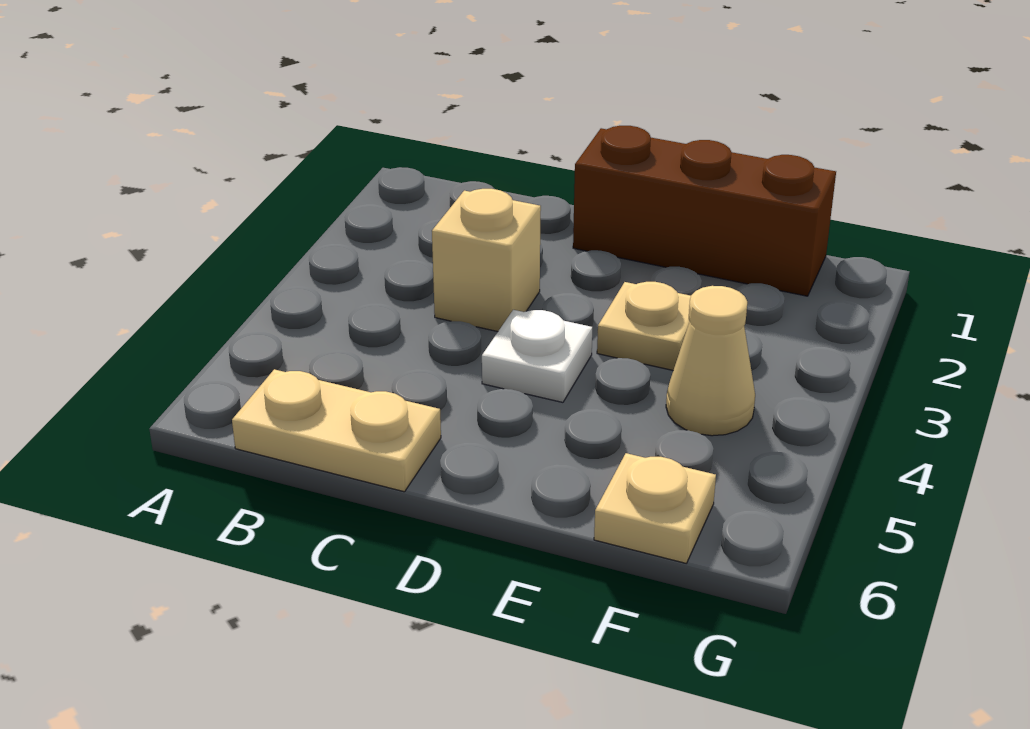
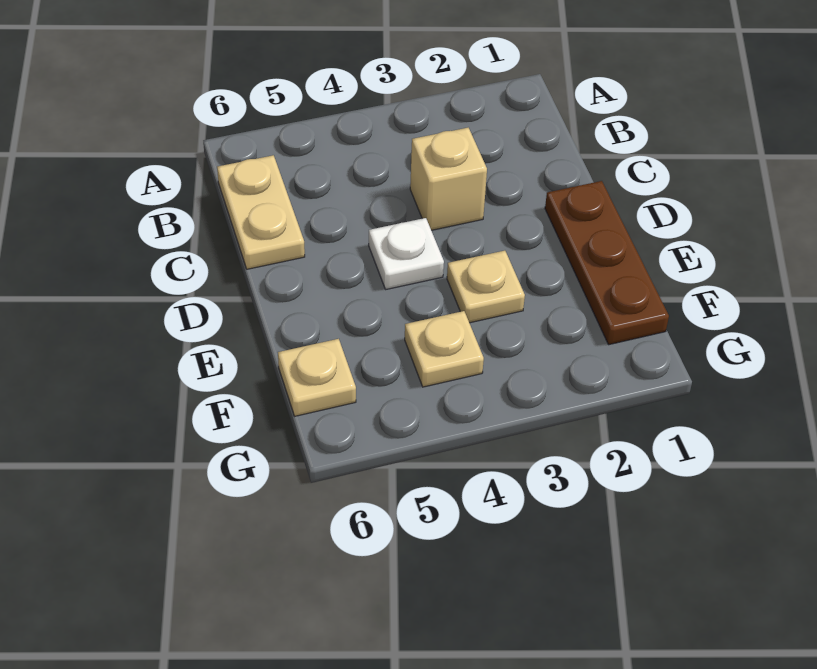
brown brick D1:F1 level 1 -> brown plate D1:F1 level 1
tan cone F4 level 1 -> tan plate F4 level 1

